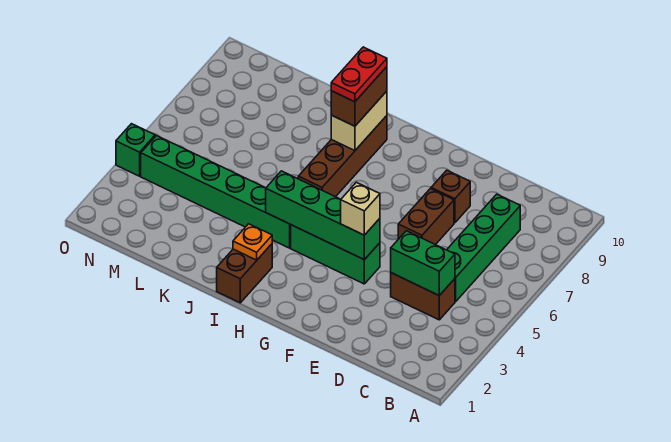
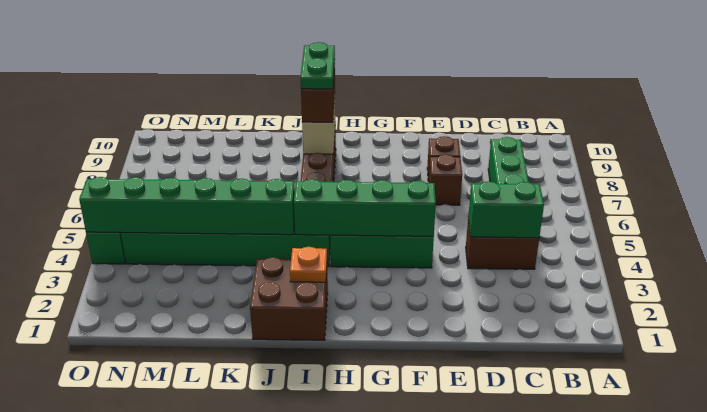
brown brick E6:E7 level 1 -> brown brick E7 level 1
tan brick F4 level 3 -> none
brown brick I1:I2 level 1 -> brown brick I1:J2 level 1
red plate I8:I9 level 4 -> green plate I8:I9 level 4
none -> green brick J4:O4 level 2

